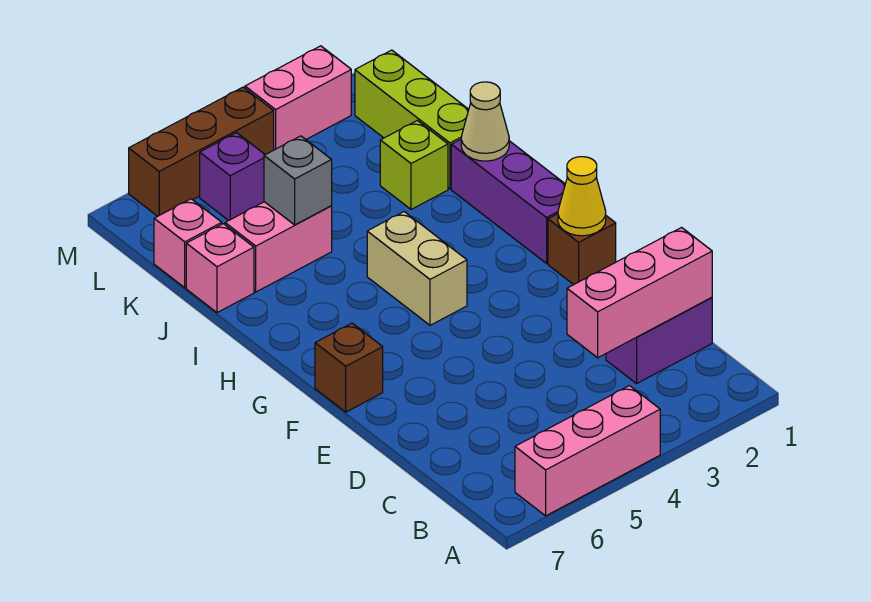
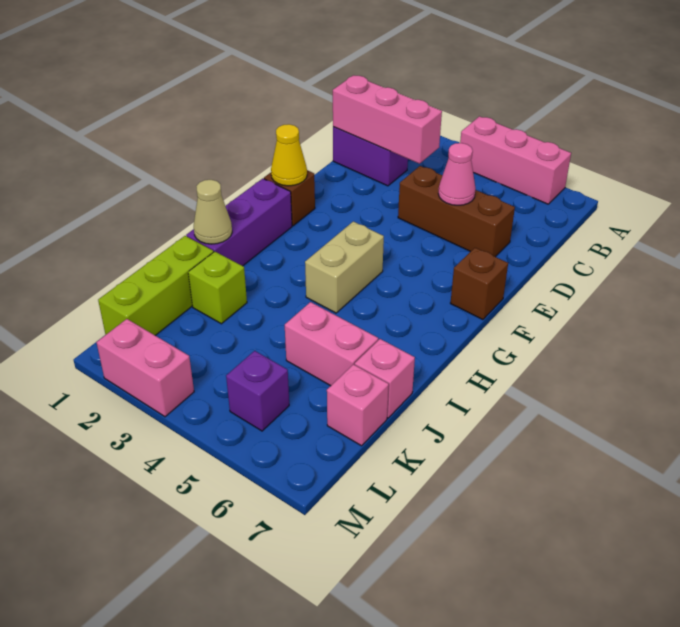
none -> pink cone D5 level 2
grey brick J5 level 2 -> none
brown brick M4:M6 level 1 -> brown brick D4:D6 level 1

